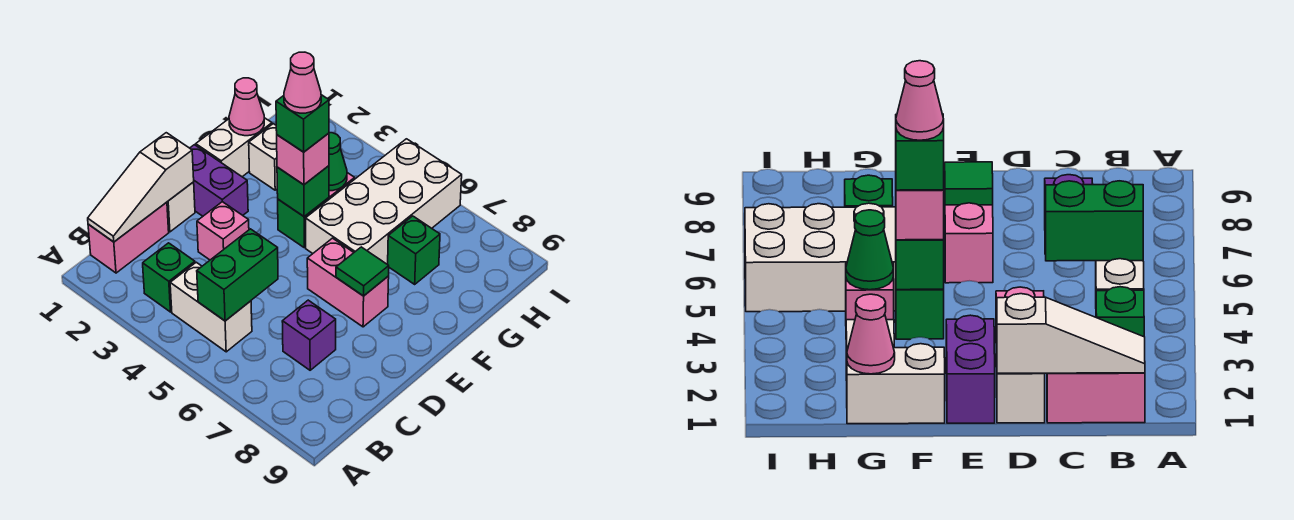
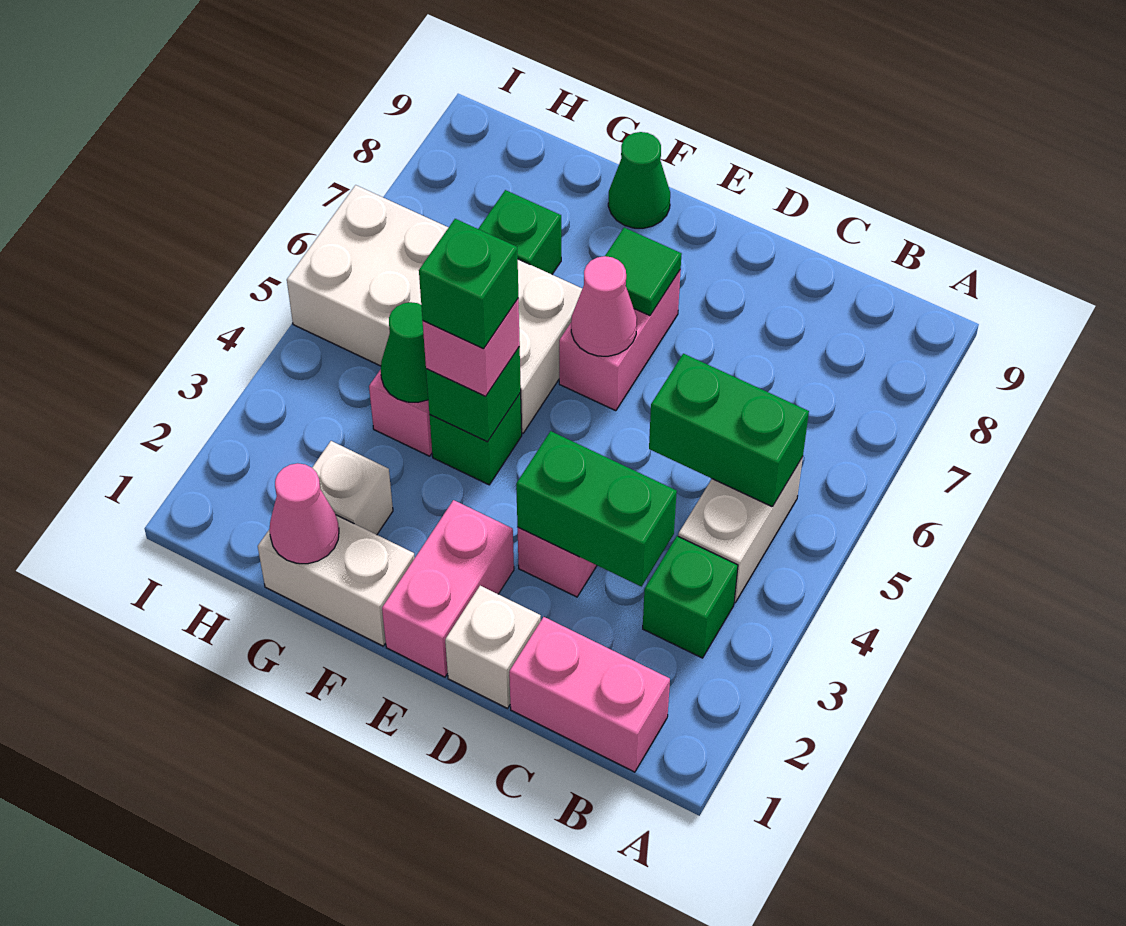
white slope B1:D1 level 2 top D -> none
none -> green brick C3:D3 level 2
purple brick C7 level 1 -> none
purple brick E1:E2 level 1 -> pink brick E1:E2 level 1
pink cone F4 level 5 -> pink cone E6 level 2
none -> green cone F9 level 1

